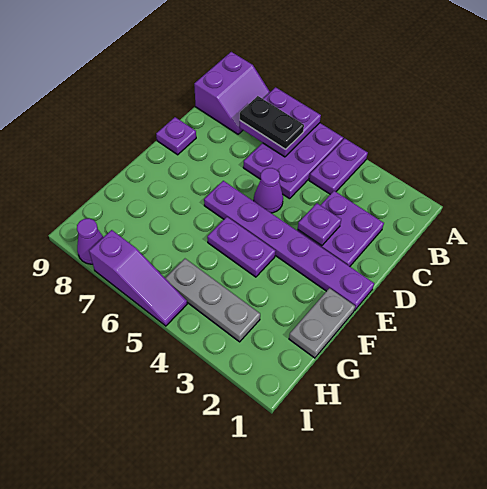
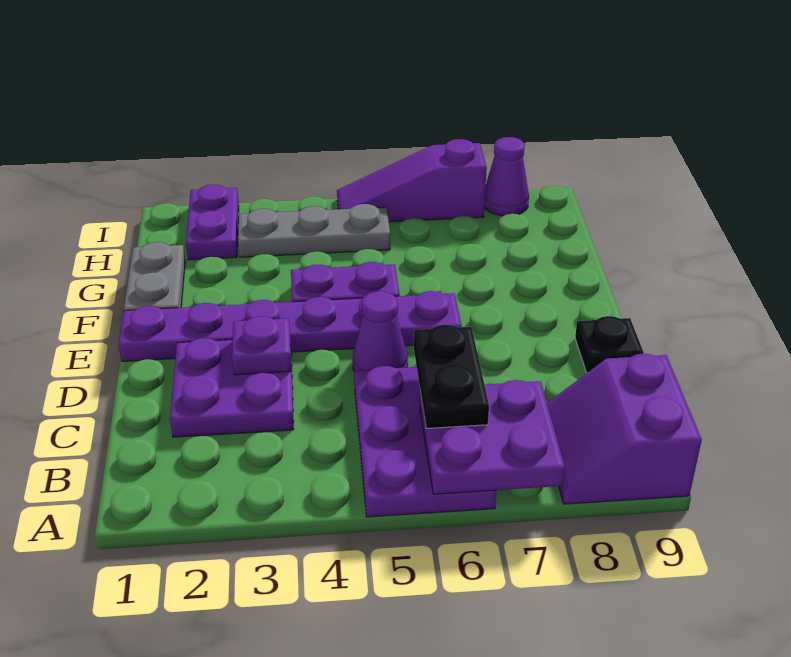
purple plate A4:B4 level 1 -> purple plate H2:I2 level 1
black plate B6:B7 level 3 -> black plate B6:C6 level 3
purple plate D9 level 1 -> black plate D9 level 1

